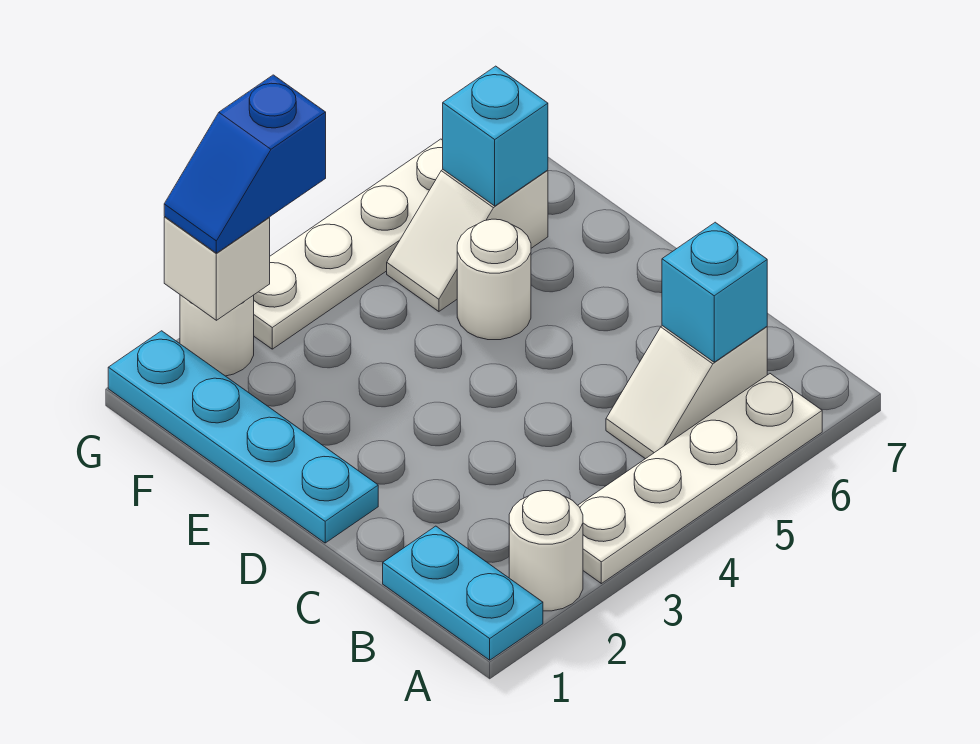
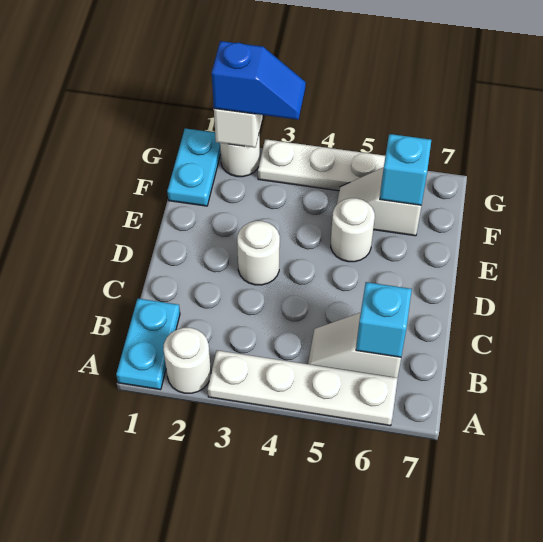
cyan plate D1:G1 level 1 -> cyan plate F1:G1 level 1
none -> white round brick D3 level 1
blue slope G2:G3 level 3 top 3 -> blue slope G2:G3 level 3 top 2

